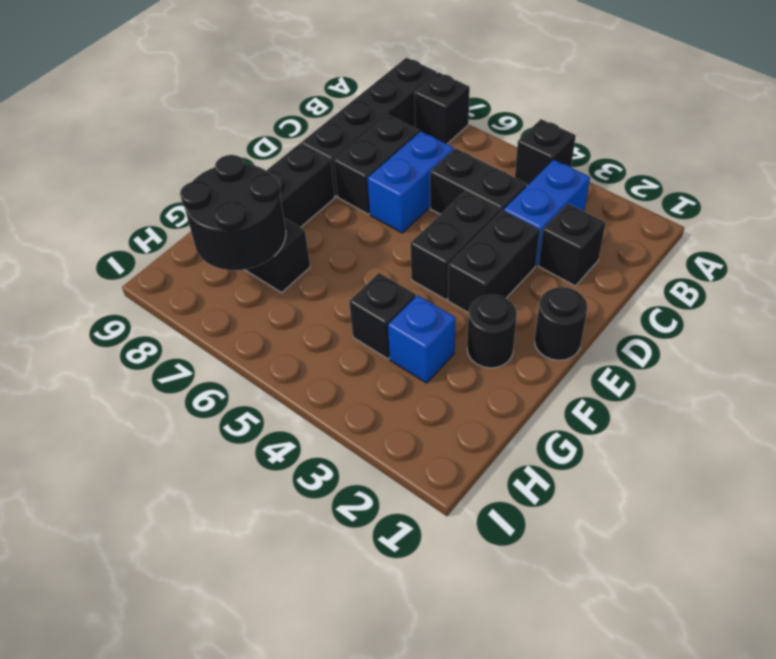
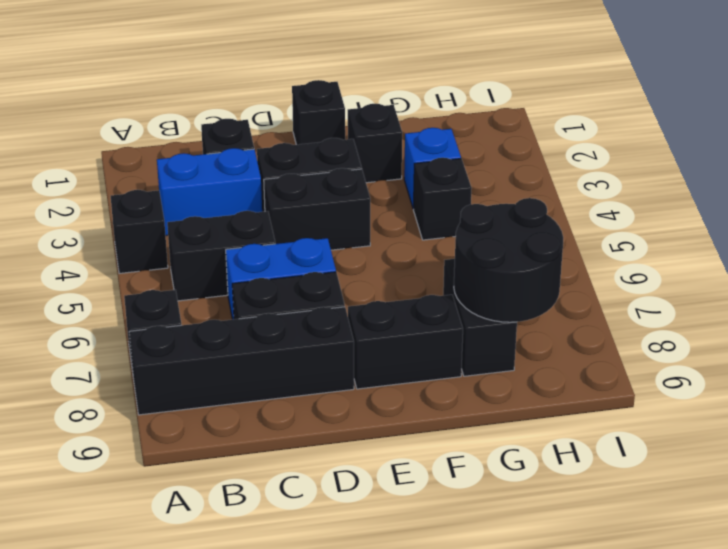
black brick C4:C5 level 1 -> black brick B5:C5 level 1
black round brick E1 level 1 -> black brick E1 level 1
black round brick F2 level 1 -> black brick F2 level 1

